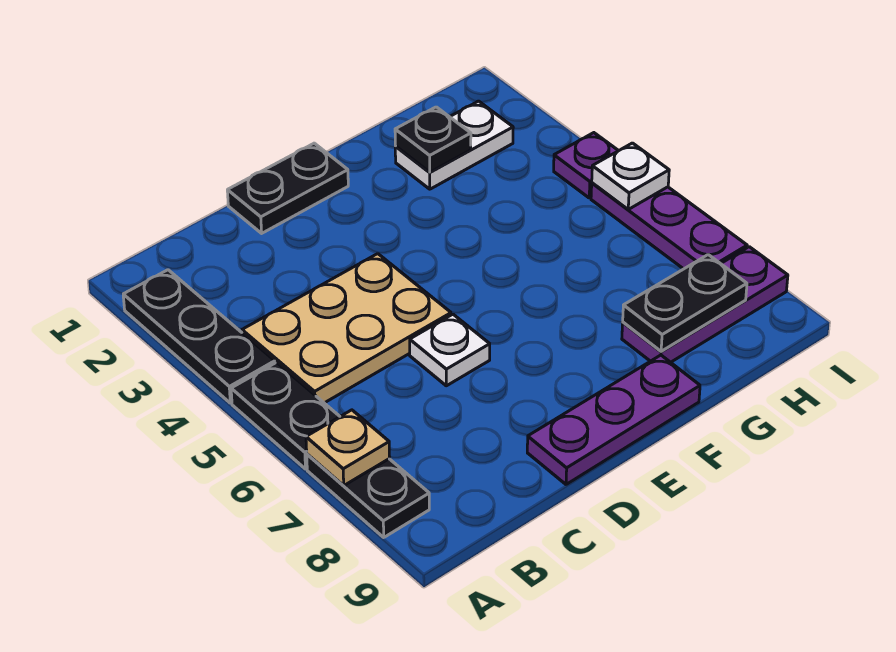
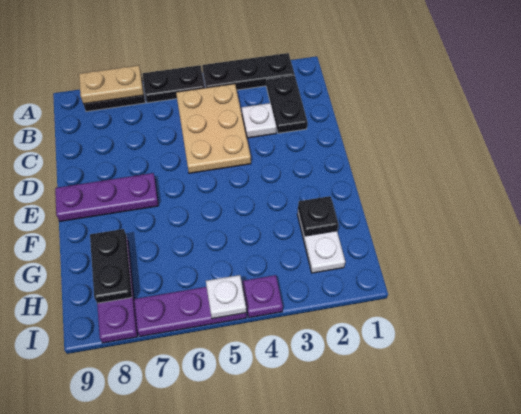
tan plate A7 level 2 -> tan plate A7:A8 level 2
black plate D1:E1 level 1 -> black plate B2:C2 level 1
white plate D6 level 1 -> white plate C3 level 1
purple plate D9:F9 level 1 -> purple plate E7:E9 level 1

